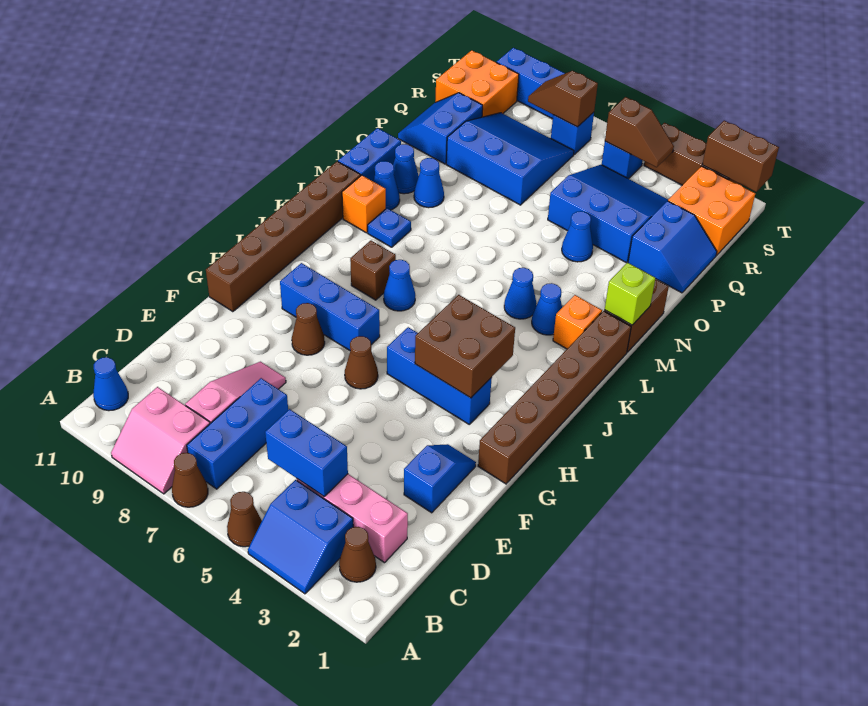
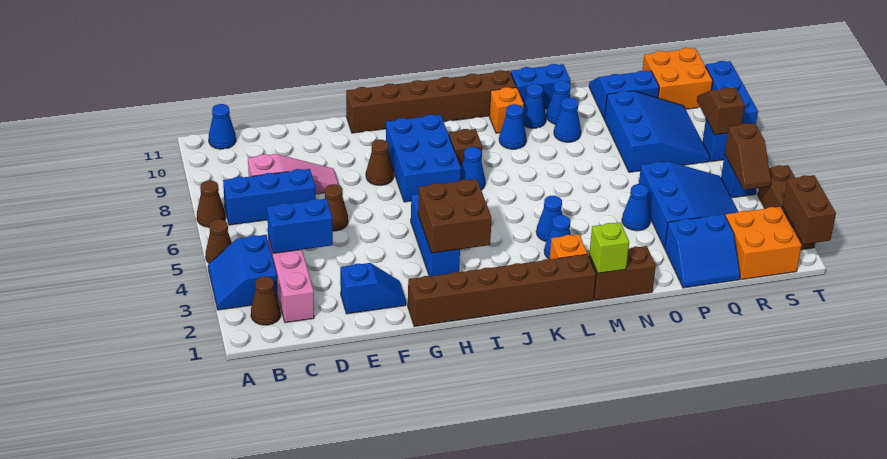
pink slope A8:B9 level 1 top B -> none
blue brick C4:C5 level 2 -> blue brick C4:D4 level 2
brown cone G6 level 1 -> brown cone E6 level 1
blue brick H7:H9 level 1 -> blue brick H7:I9 level 1
blue plate L9 level 1 -> blue cone L9 level 1

